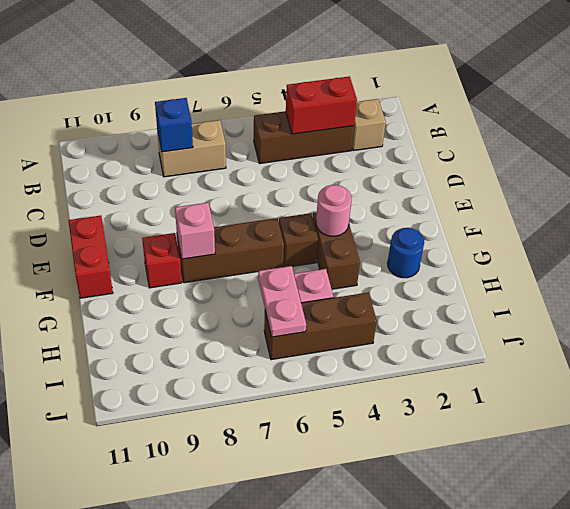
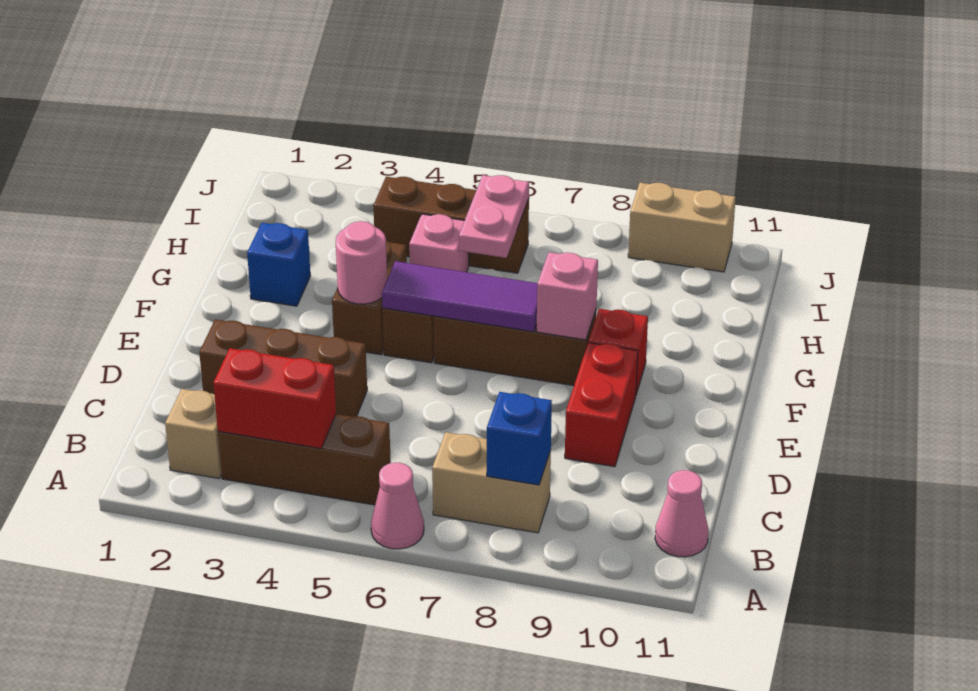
none -> pink cone A6 level 1
none -> pink cone B11 level 1
none -> brown brick D2:D4 level 1
red brick E11:F11 level 1 -> red brick D9:E9 level 1
none -> purple tile F5:F7 level 2
blue round brick G2 level 1 -> blue brick G2 level 1
none -> tan brick J9:J10 level 1

